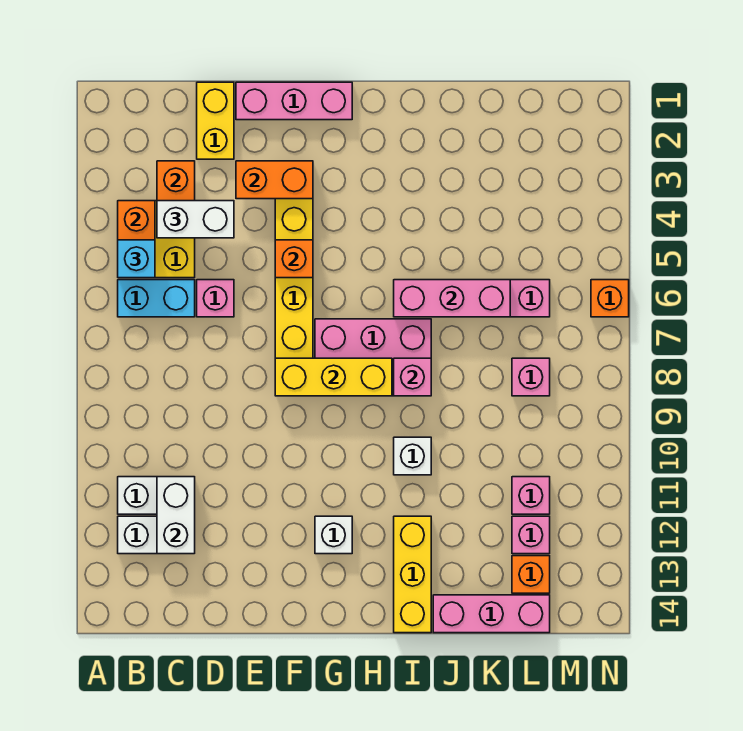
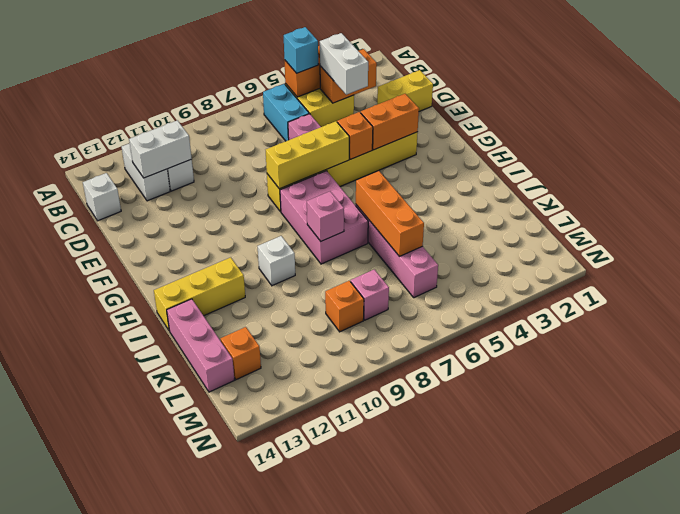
pink brick E1:G1 level 1 -> none
orange brick E3:F3 level 2 -> orange brick F3:F4 level 2
yellow brick F8:H8 level 2 -> yellow brick F6:F8 level 2
white brick G12 level 1 -> white brick C14 level 1
pink brick I6:K6 level 2 -> orange brick I6:K6 level 2
pink brick L11 level 1 -> none
pink brick L12 level 1 -> none
orange brick N6 level 1 -> orange brick L9 level 1

